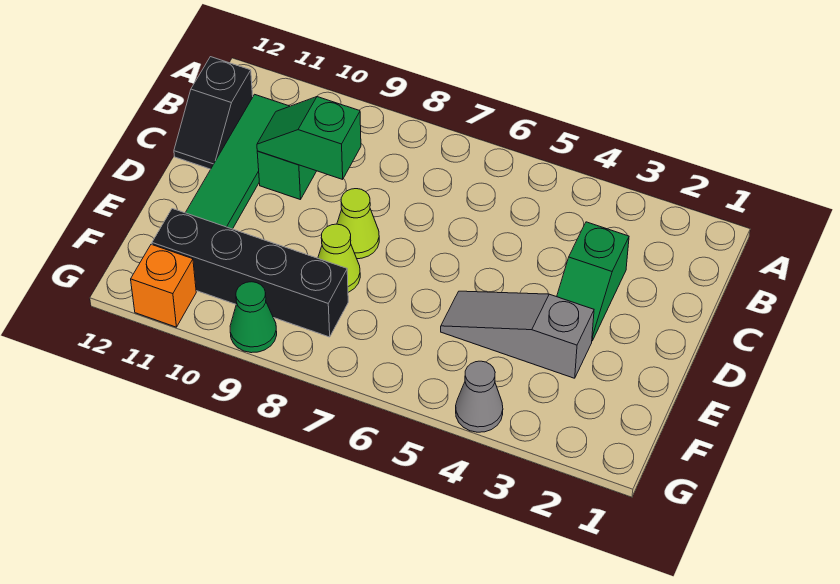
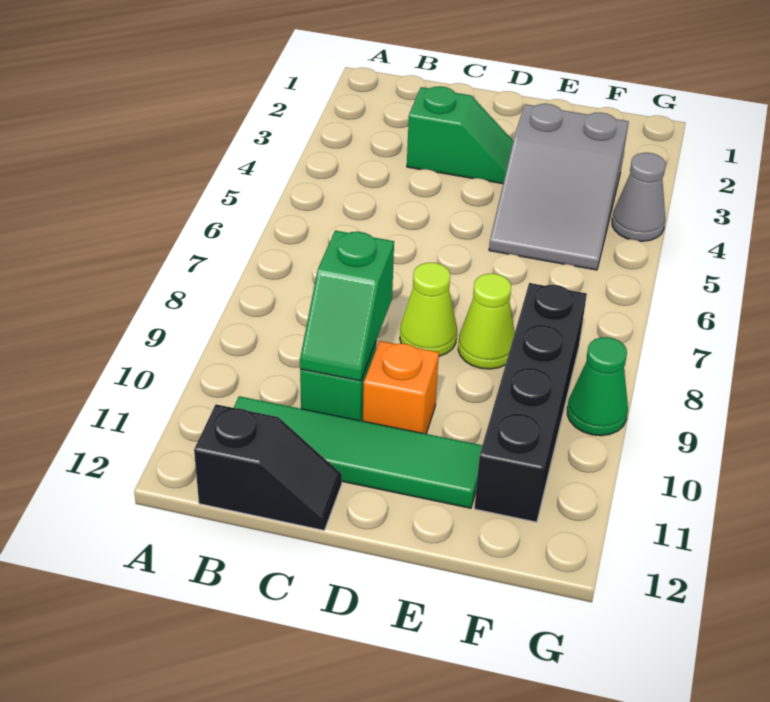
grey slope E3:E5 level 1 top 3 -> grey slope E3:F5 level 1 top 3
orange brick G11 level 1 -> orange brick D10 level 1

